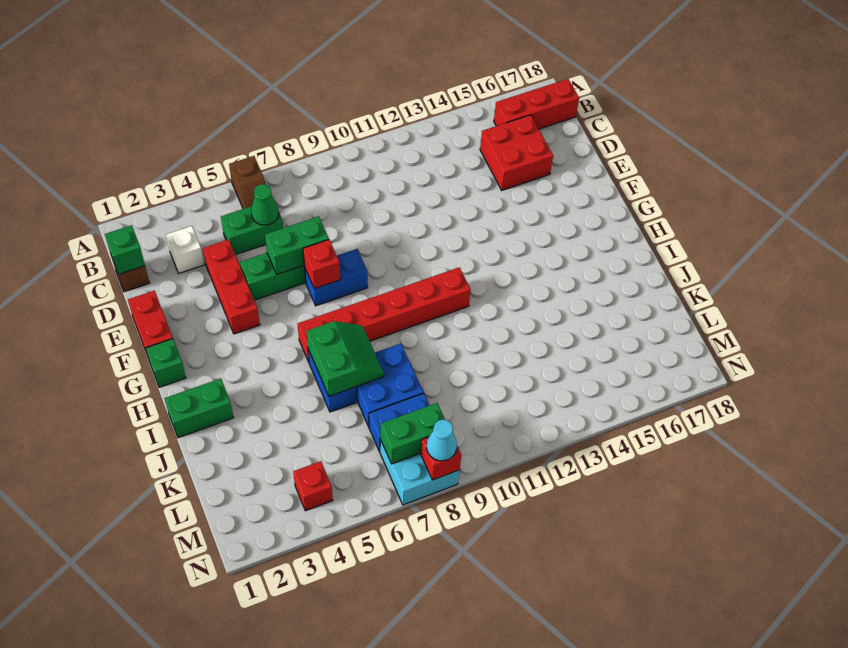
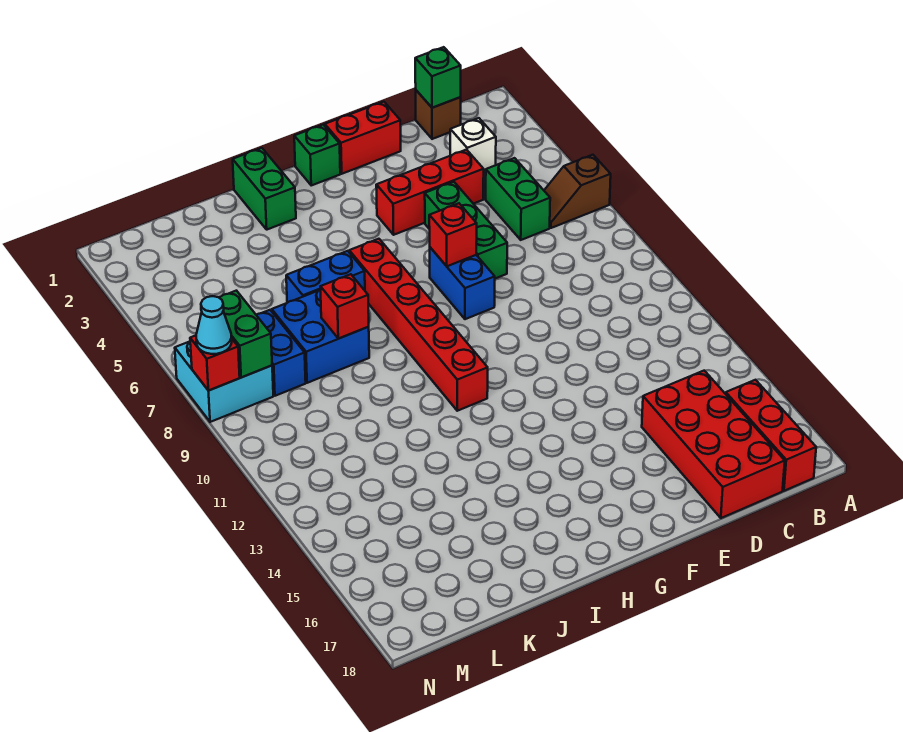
green cone C6 level 2 -> none
red brick C15:D16 level 1 -> red brick C15:D18 level 1
green brick E6:E7 level 2 -> none
green slope I6:J7 level 2 top 6 -> none
red brick M4 level 1 -> red brick J8 level 2

